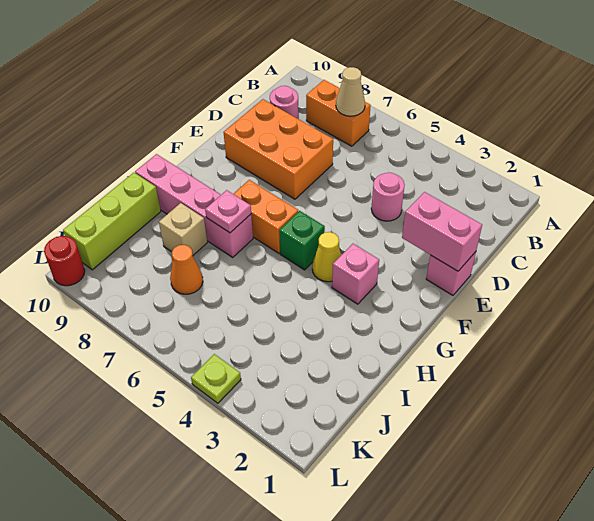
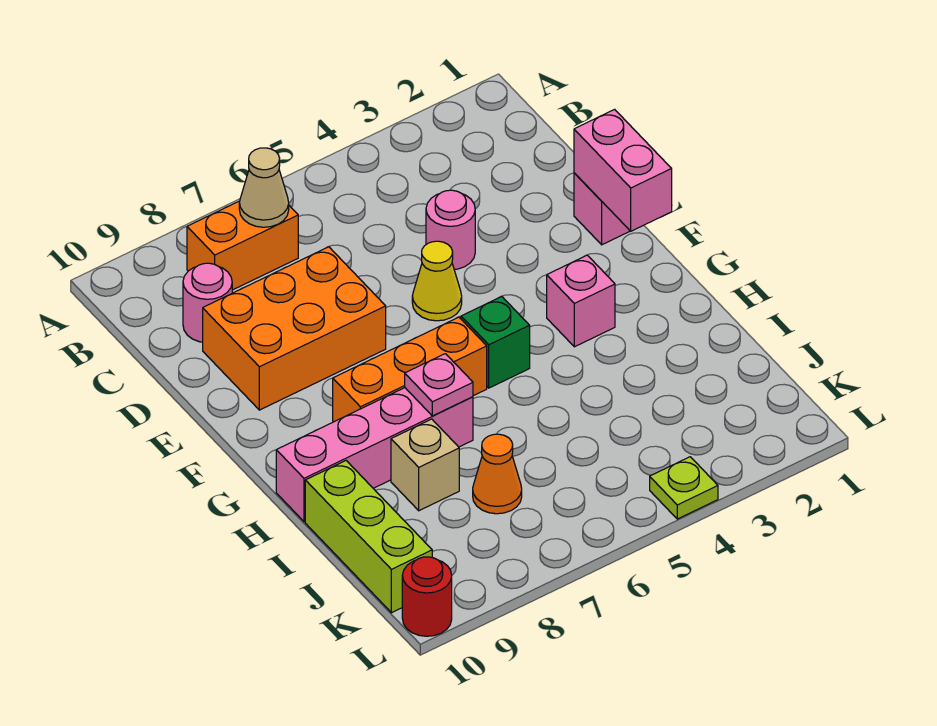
pink brick E1:E2 level 2 -> pink brick E1:F1 level 2
yellow cone G4 level 1 -> yellow cone E5 level 1
orange brick G6:G7 level 1 -> orange brick G6:G8 level 1

